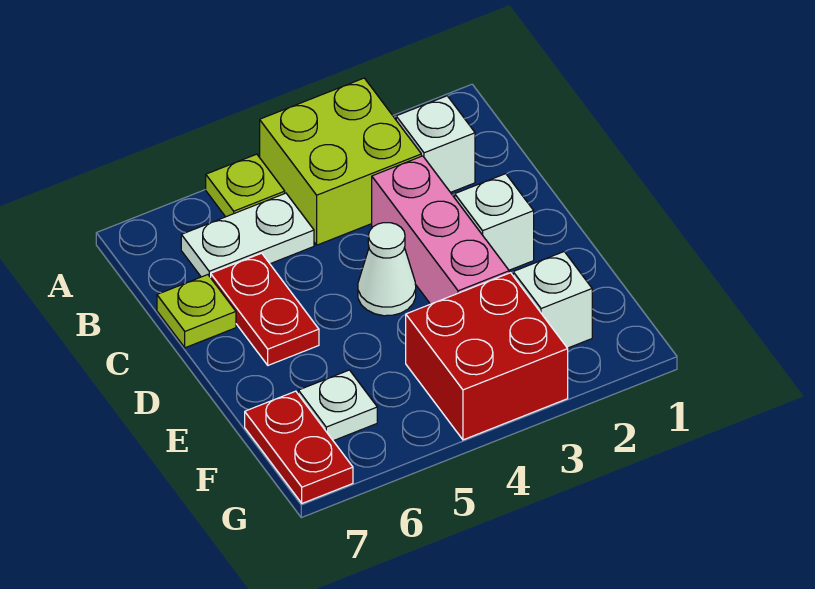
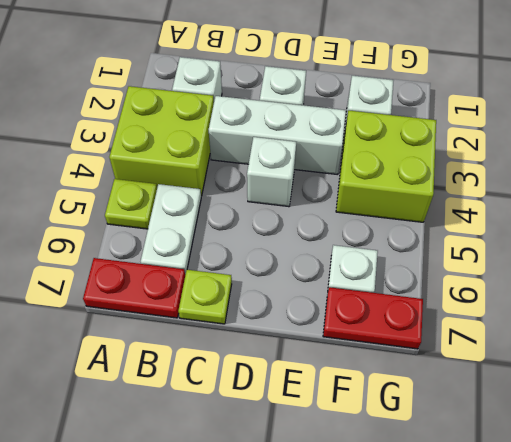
pink brick C3:E3 level 1 -> white brick C3:E3 level 1
red plate C6:D6 level 1 -> red plate A7:B7 level 1
white cone D4 level 1 -> white brick D4 level 1
red brick F3:G4 level 1 -> lime brick F3:G4 level 1

